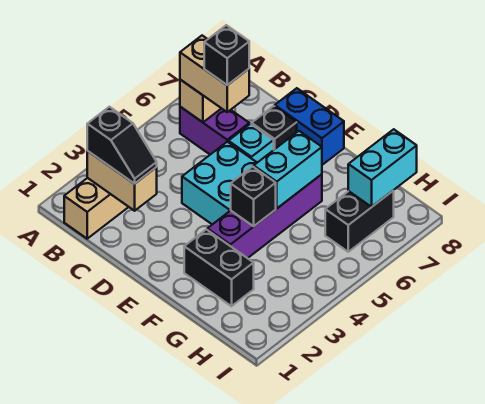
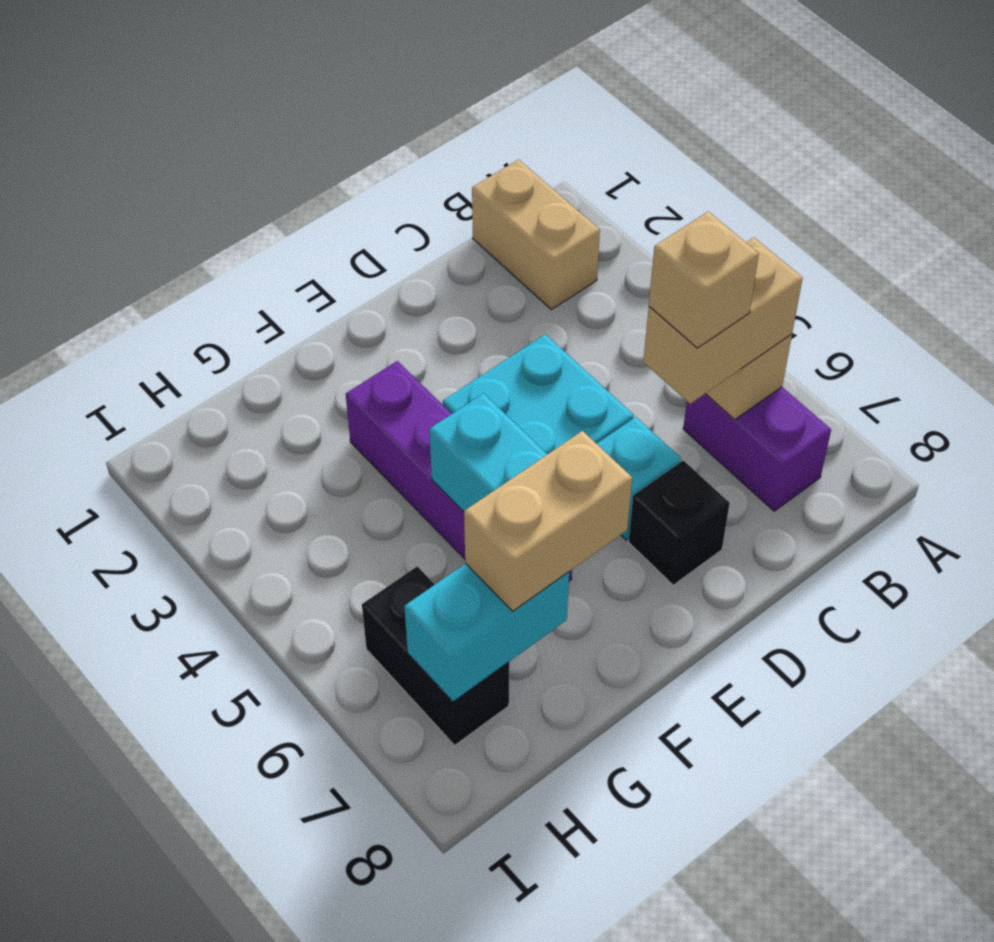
tan brick B2:C2 level 2 -> tan brick F7:G7 level 3
black slope B2:C2 level 3 top B -> none
purple brick B6:C6 level 1 -> purple brick B6:B7 level 1
black brick C6 level 4 -> tan brick C6 level 4
blue brick D8:E8 level 1 -> none
black brick F2:G2 level 1 -> none
black brick F4 level 2 -> none
cyan brick H7:H8 level 2 -> cyan brick G7:H7 level 2

